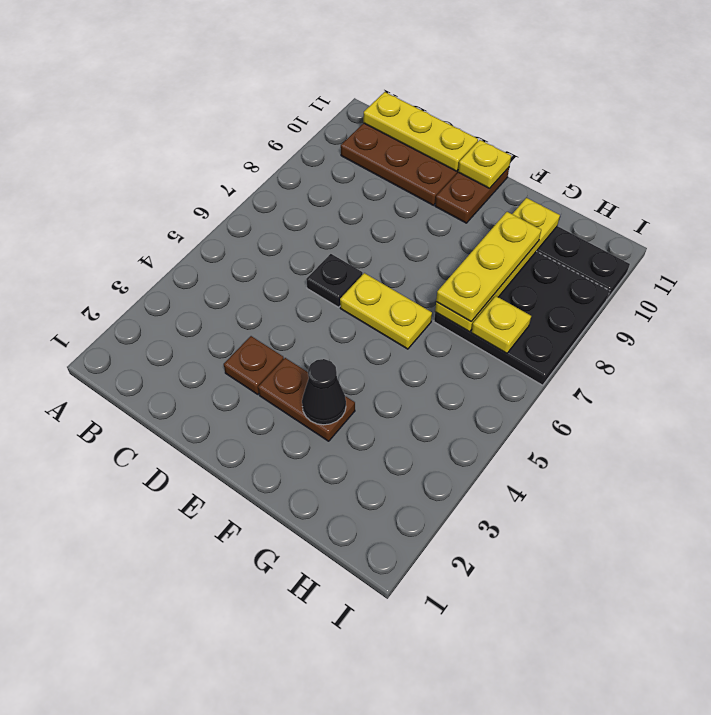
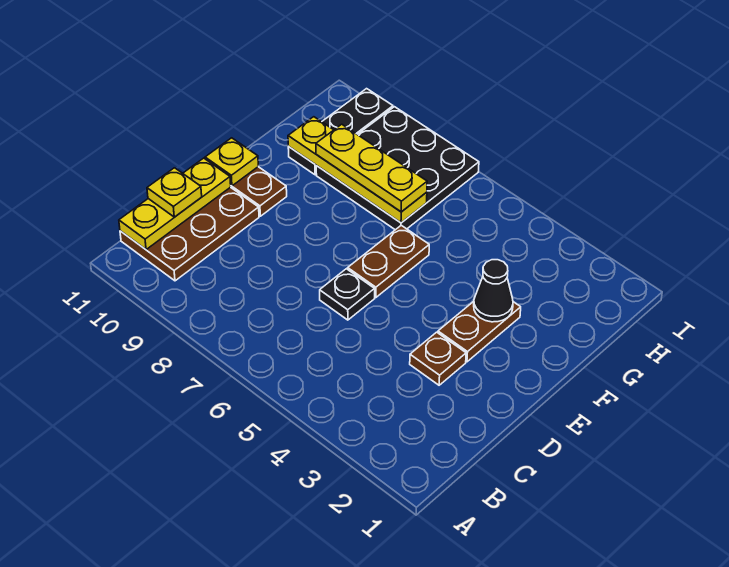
yellow plate E6:F6 level 1 -> brown plate E6:F6 level 1
yellow plate H7 level 2 -> yellow plate C11 level 3

